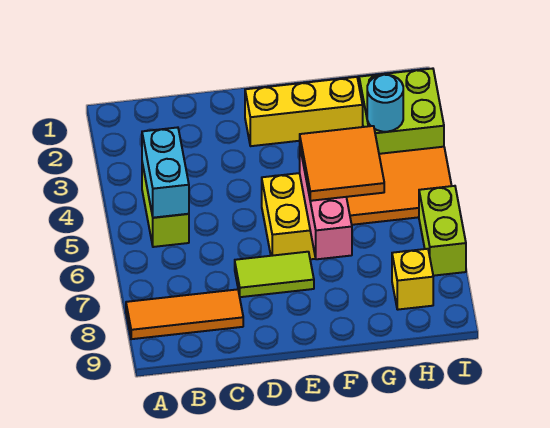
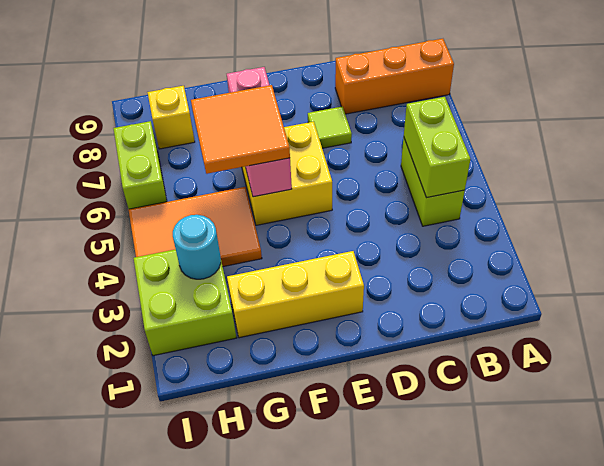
orange tile A8:C8 level 1 -> orange brick A8:C8 level 1
cyan brick B4:B5 level 2 -> lime brick B4:B5 level 2
lime tile D7:E7 level 1 -> lime tile D7 level 1

